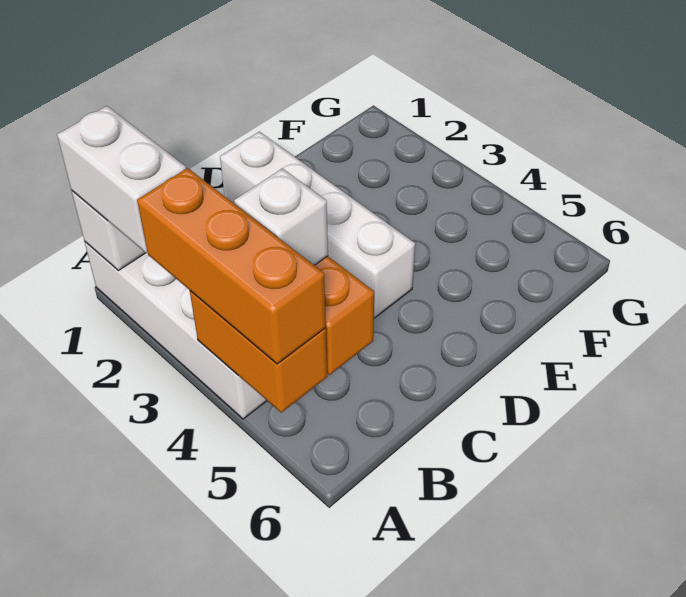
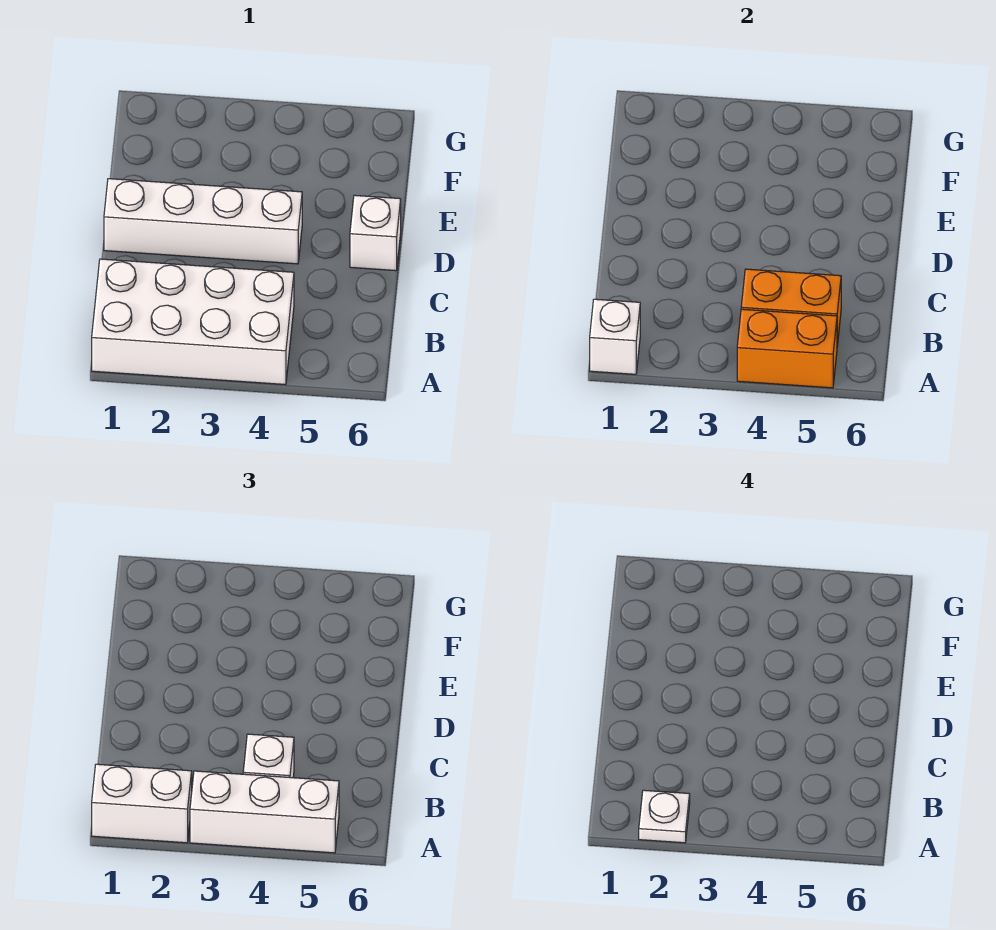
none -> white plate A2 level 4
orange brick A3:A5 level 3 -> white brick A3:A5 level 3
none -> white brick D6 level 1

